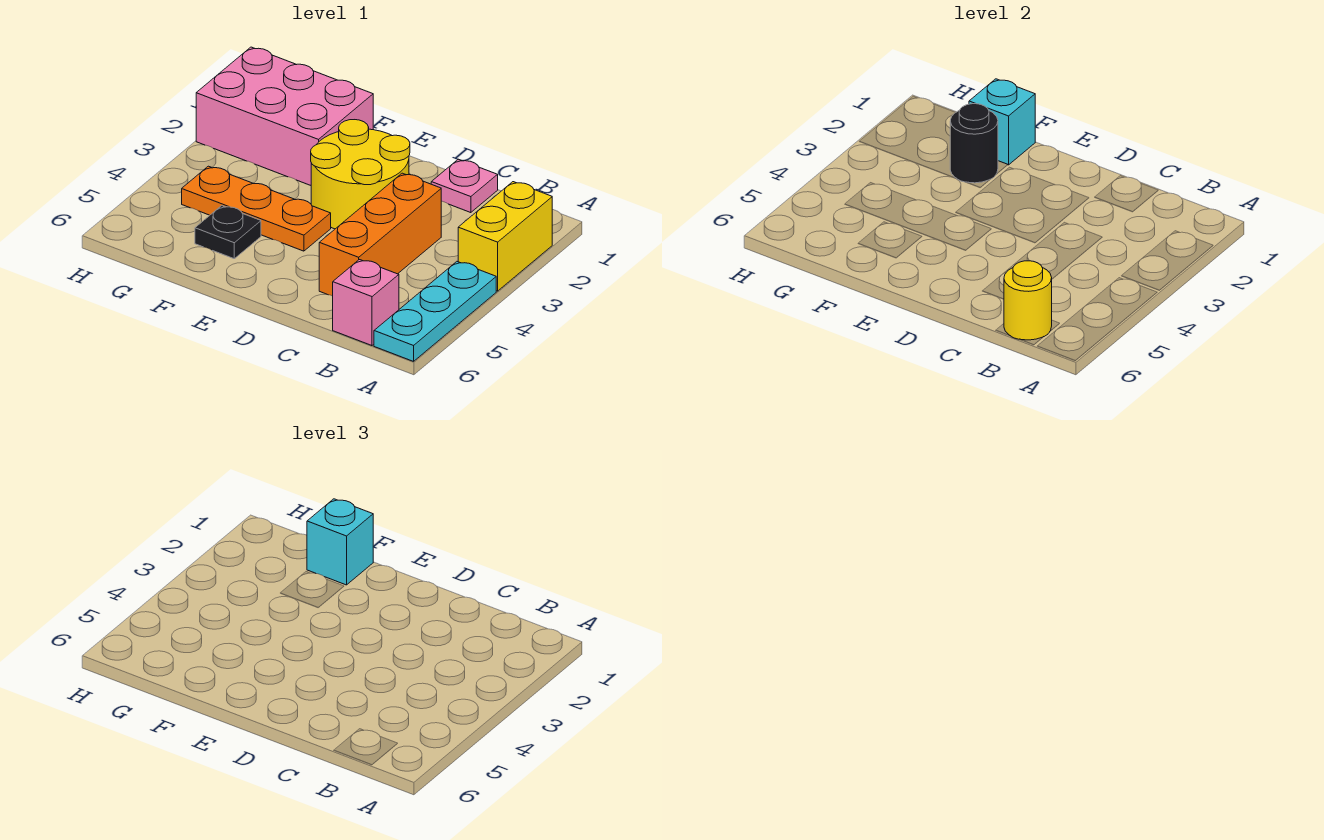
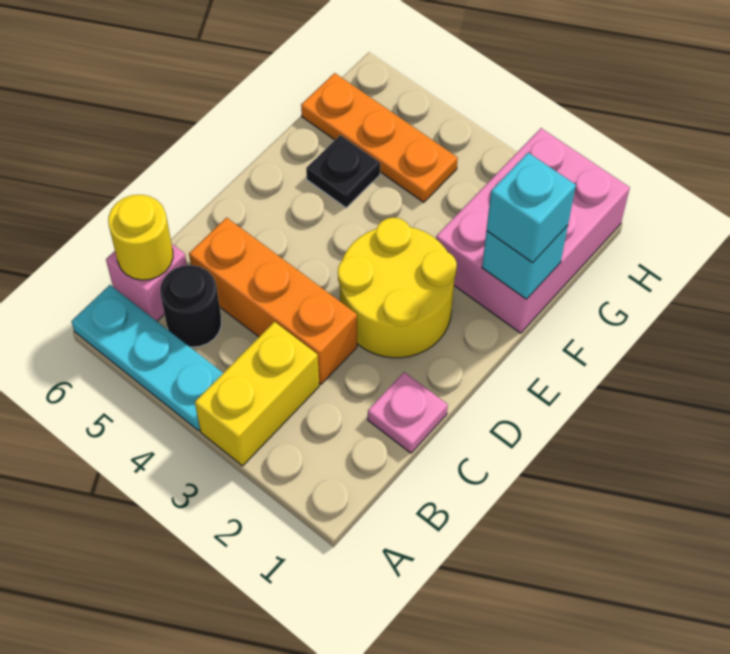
yellow brick A2:A3 level 1 -> yellow brick A3:B3 level 1
orange plate E4:G4 level 1 -> orange plate G4:G6 level 1
black round brick F2 level 2 -> black round brick B5 level 1

